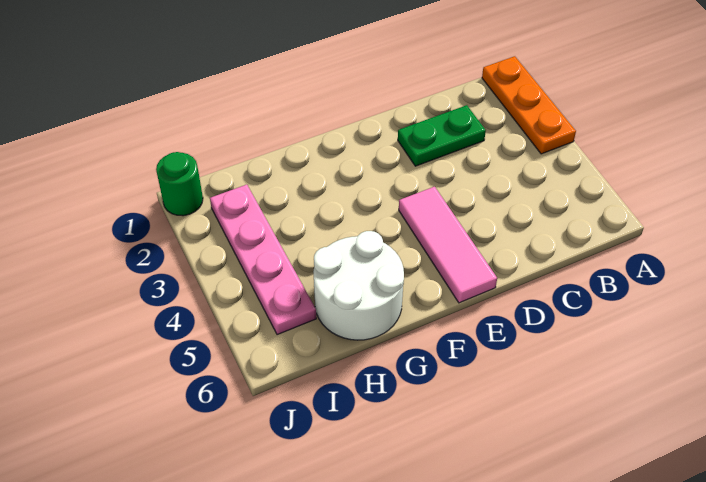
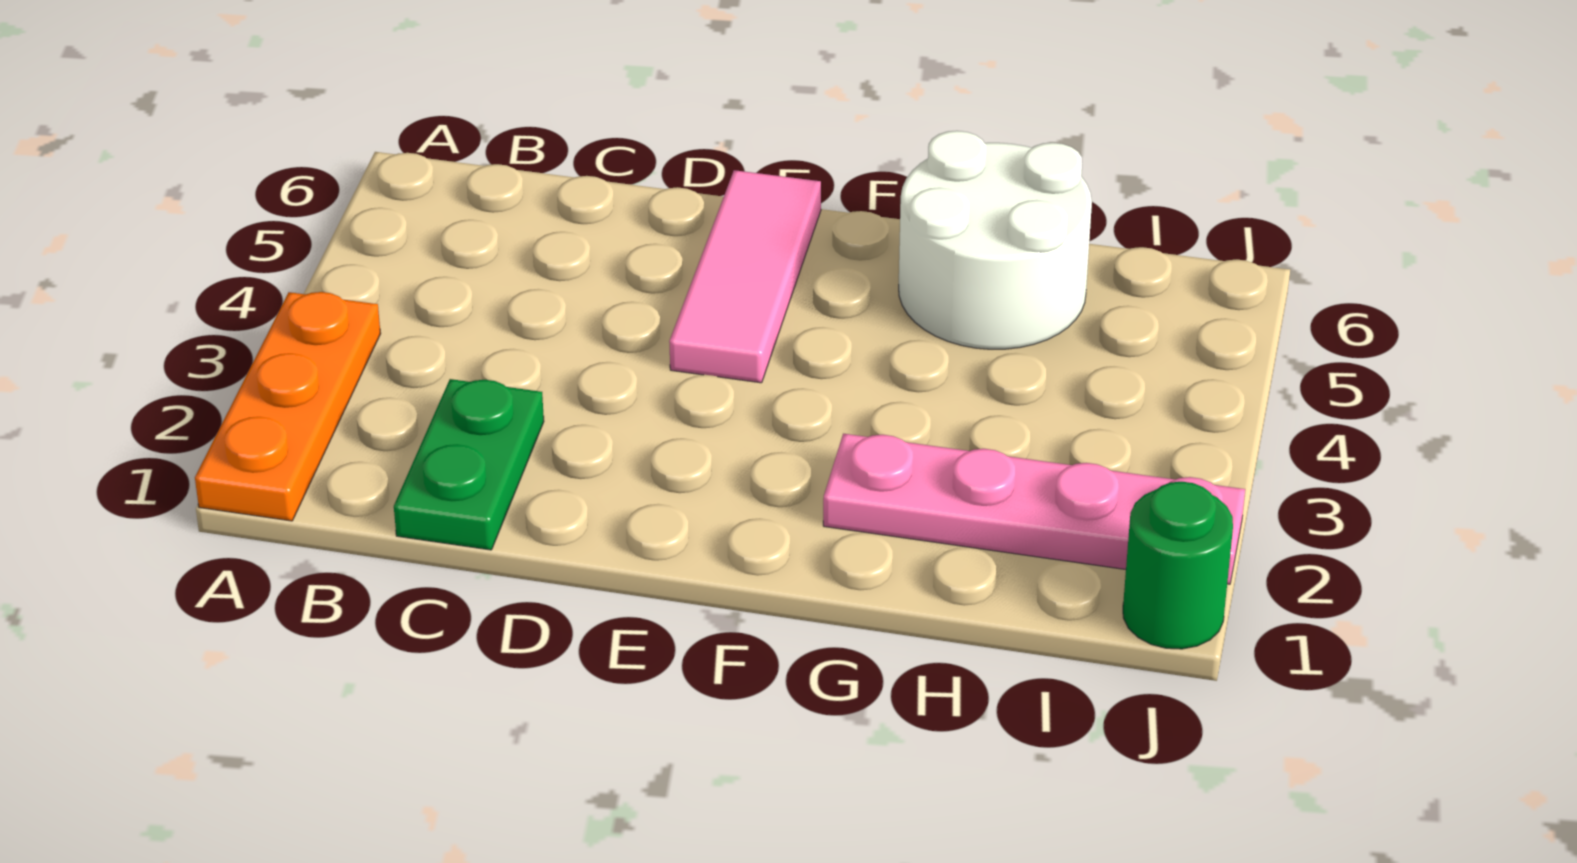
green plate C2:D2 level 1 -> green plate C1:C2 level 1
pink plate I2:I5 level 1 -> pink plate G2:J2 level 1

